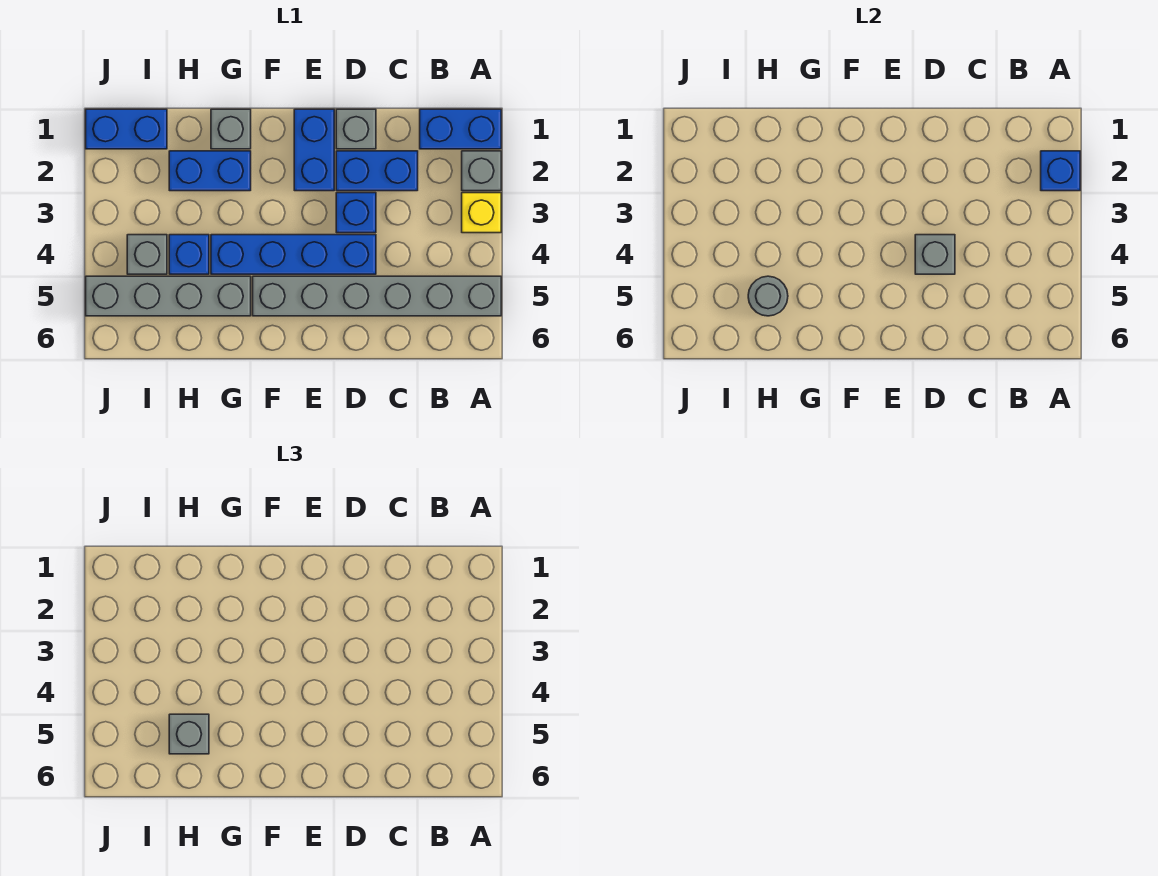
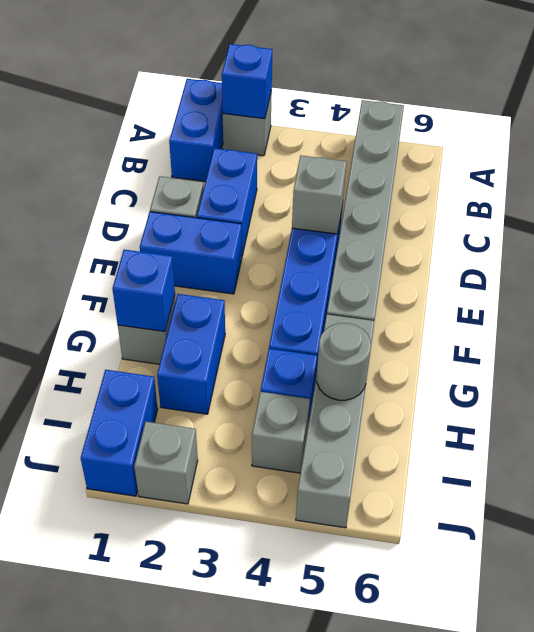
yellow brick A3 level 1 -> none
blue brick D3 level 1 -> blue brick G1 level 2
grey brick H5 level 3 -> grey brick J2 level 1

